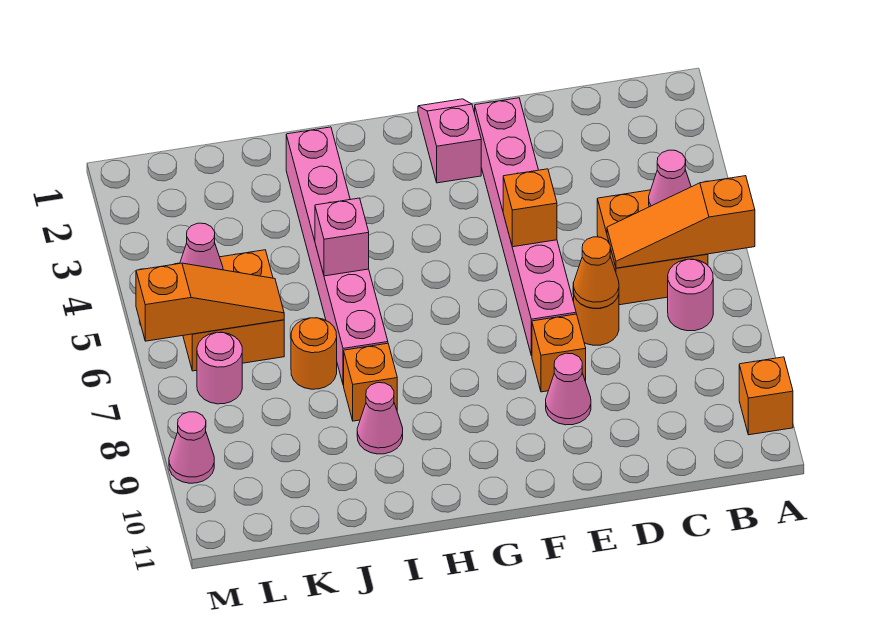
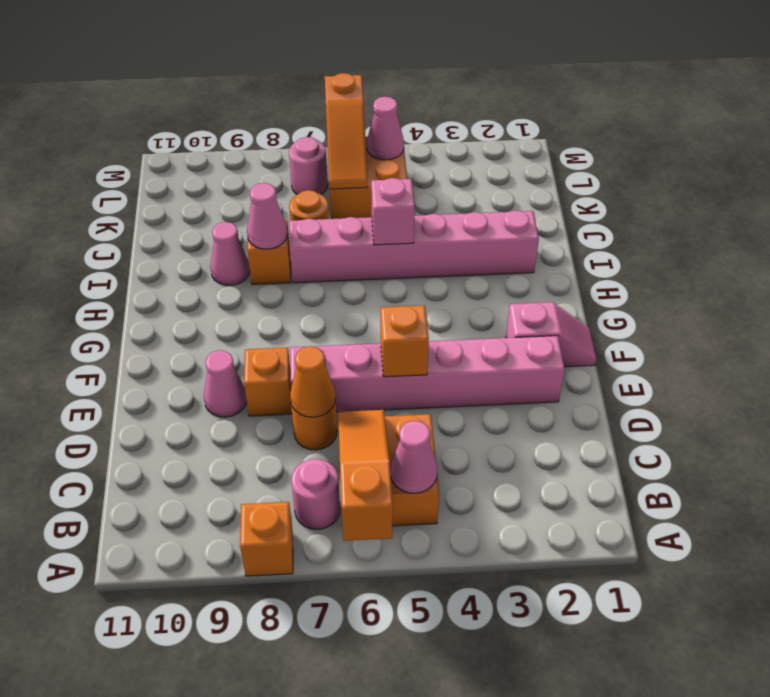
orange brick A10 level 1 -> orange brick A8 level 1
pink cone M9 level 1 -> pink cone I8 level 2

